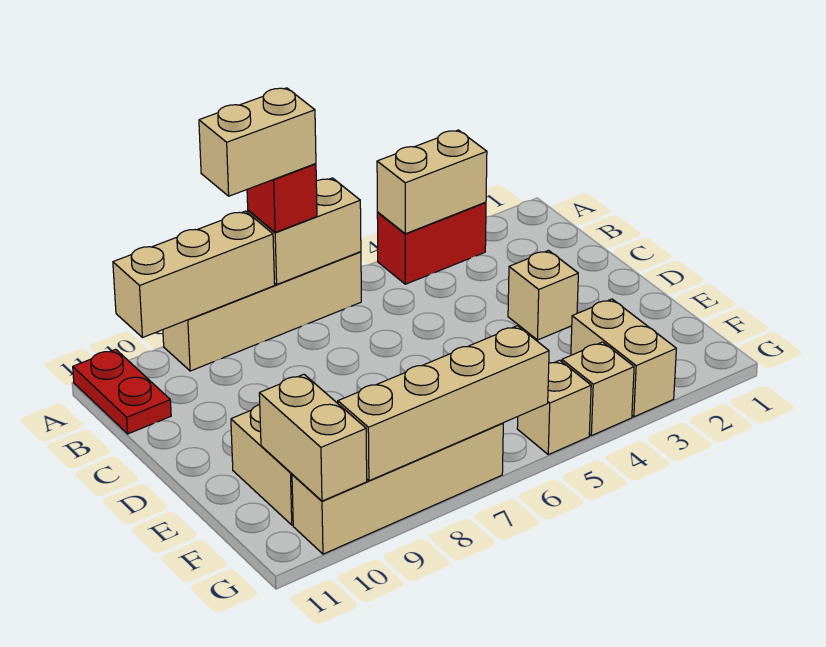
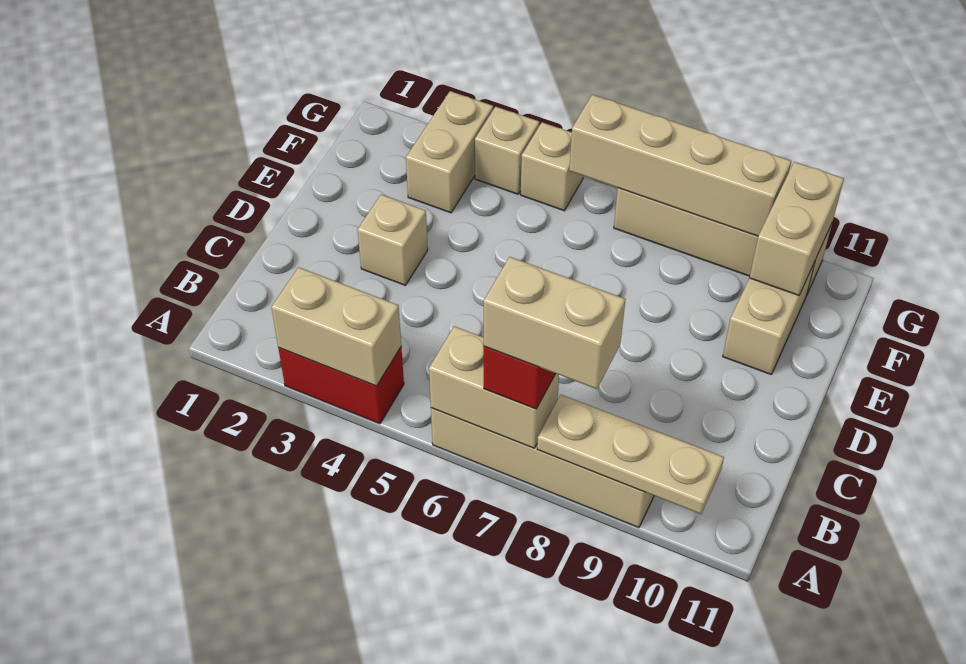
tan brick A8:A10 level 2 -> tan plate A8:A10 level 2
red plate A11:B11 level 1 -> none

